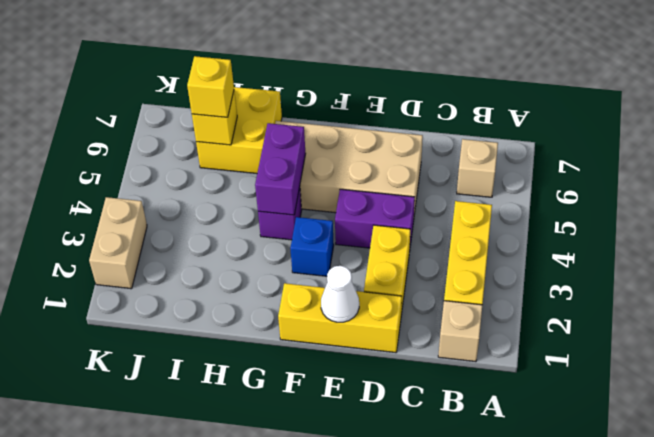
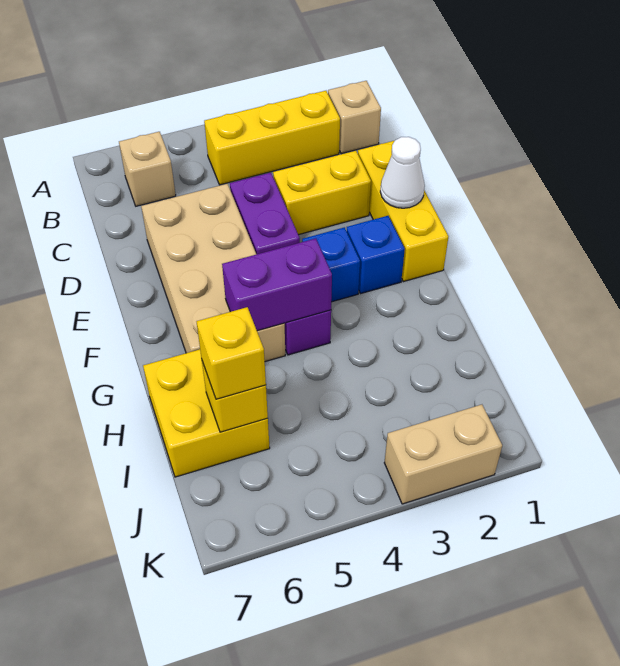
none -> blue brick F2 level 1

